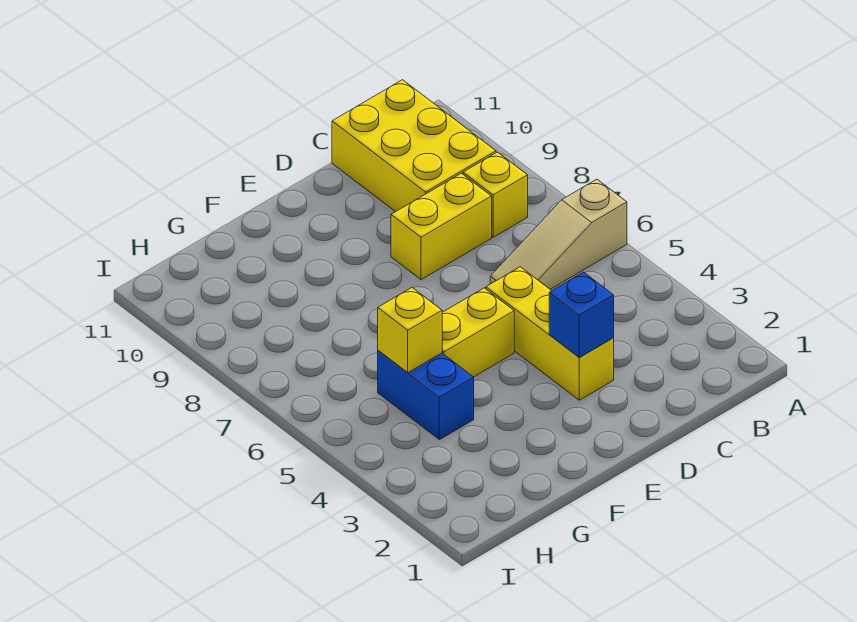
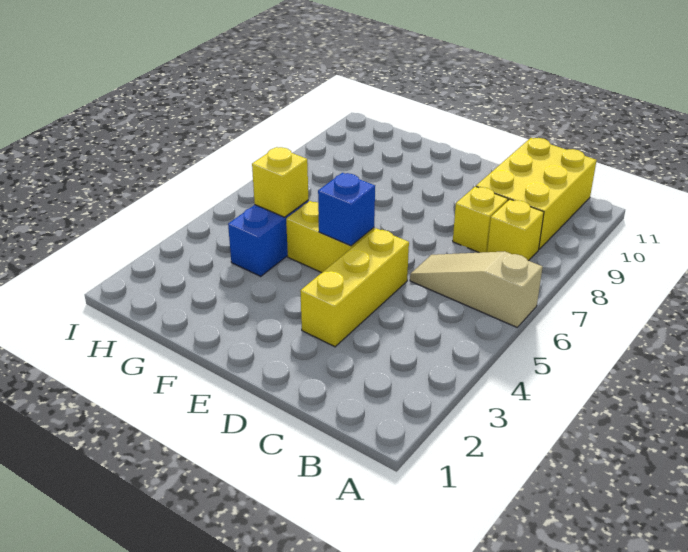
yellow brick C8:D8 level 1 -> yellow brick C8 level 1
blue brick D3 level 2 -> blue brick E5 level 2

